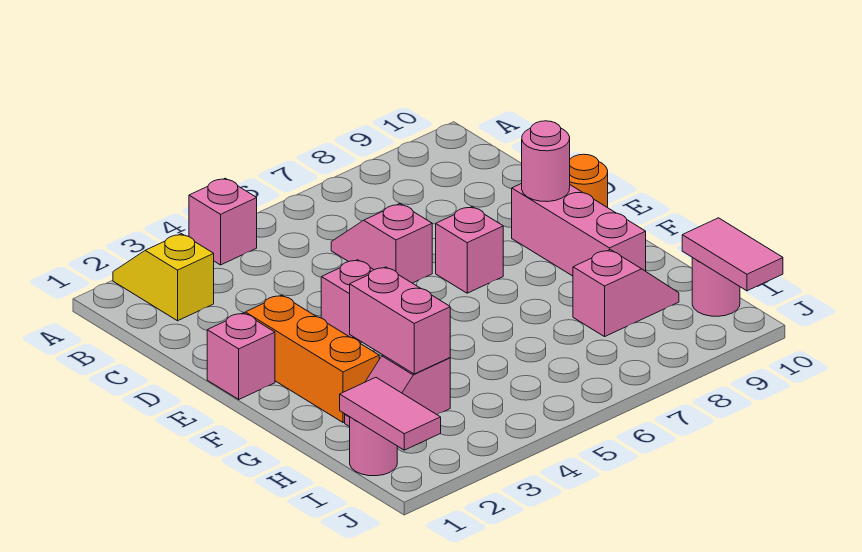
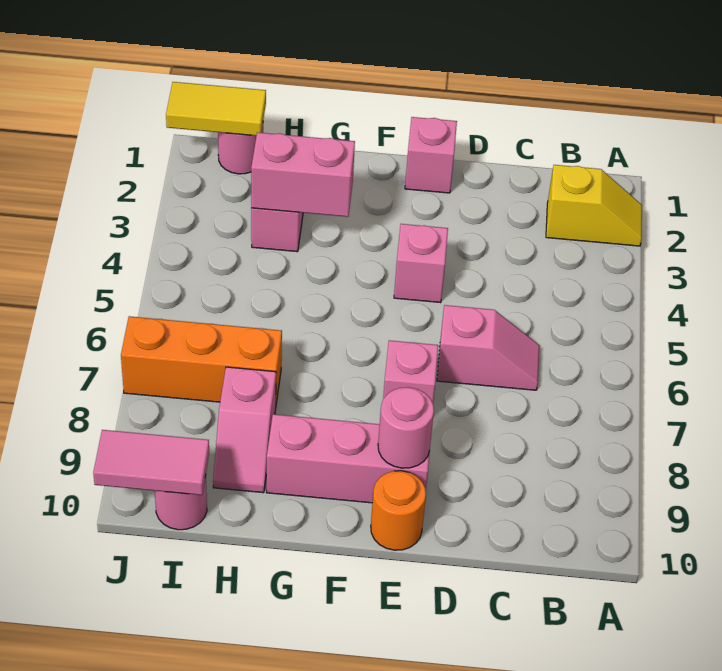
pink brick A4 level 1 -> none
orange brick E2:G2 level 1 -> orange brick H7:J7 level 1
pink tile I1:J1 level 2 -> yellow tile I1:J1 level 2

